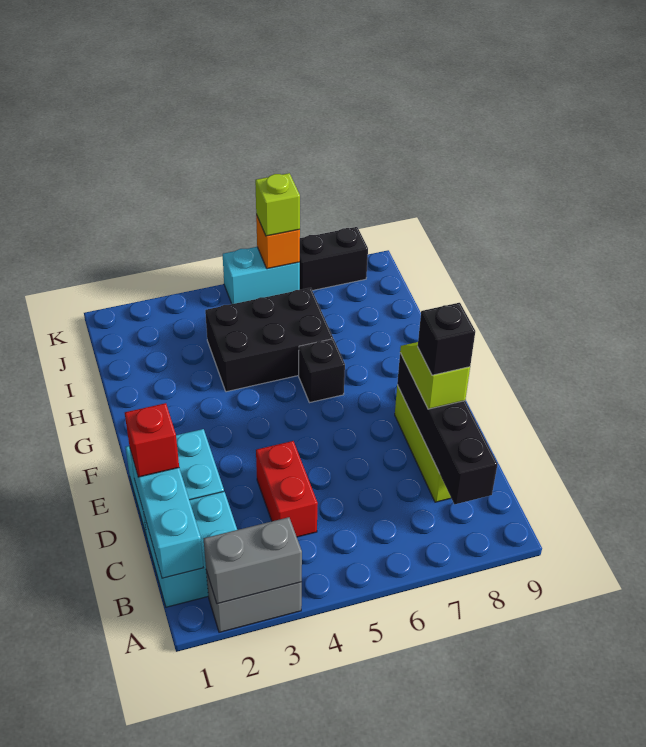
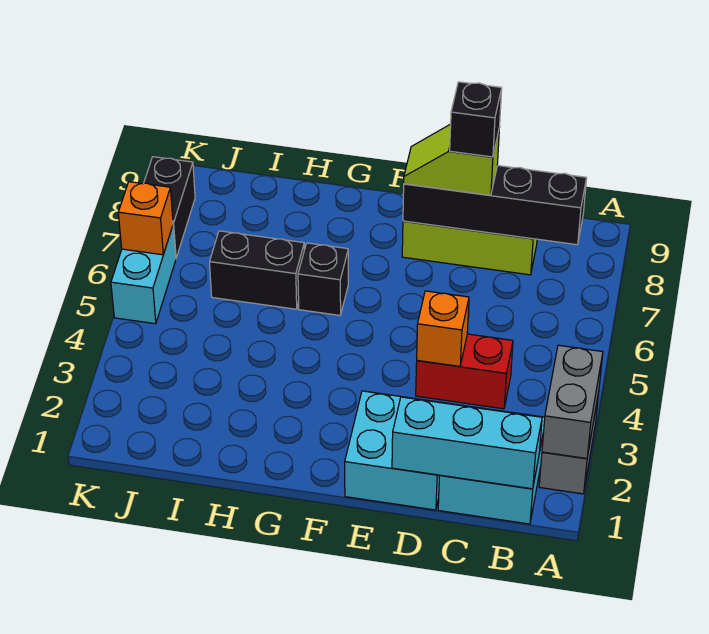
red brick D1 level 3 -> none
none -> orange brick D4 level 2
black brick H4:I6 level 1 -> black brick H6:I6 level 1
lime brick K6 level 3 -> none

